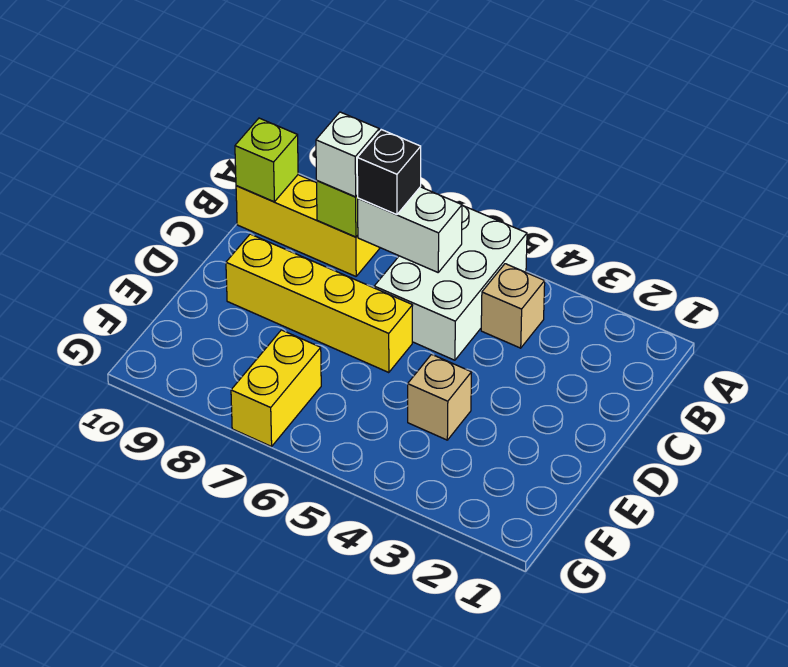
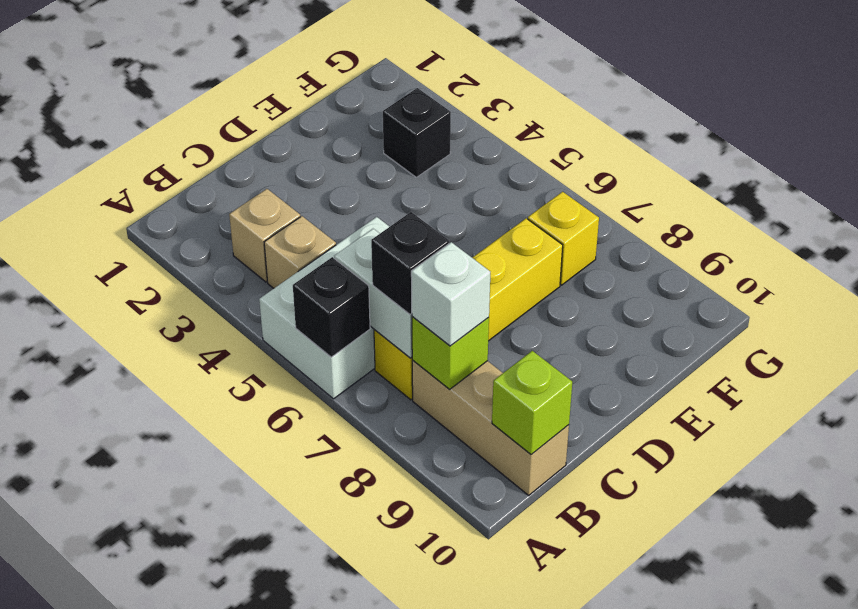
none -> black brick A6 level 2
yellow brick B8:B10 level 1 -> tan brick B8:B10 level 1
yellow brick D6:D9 level 1 -> yellow brick B7:E7 level 1
tan brick E4 level 1 -> tan brick B3 level 1
none -> black brick F3 level 1
yellow brick F7:G7 level 1 -> yellow brick F7 level 1

